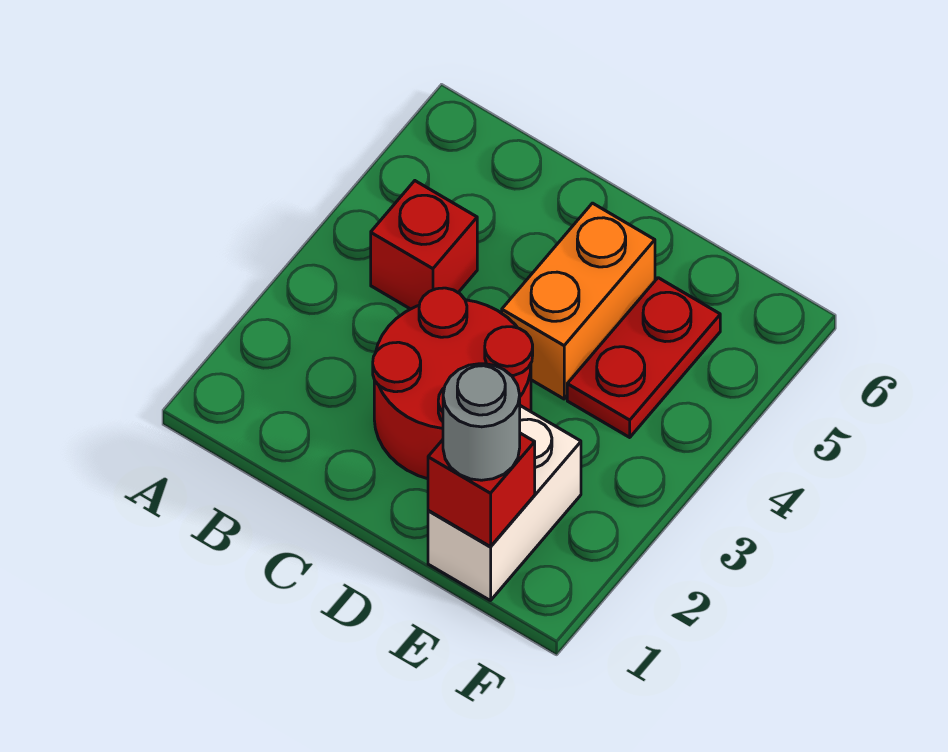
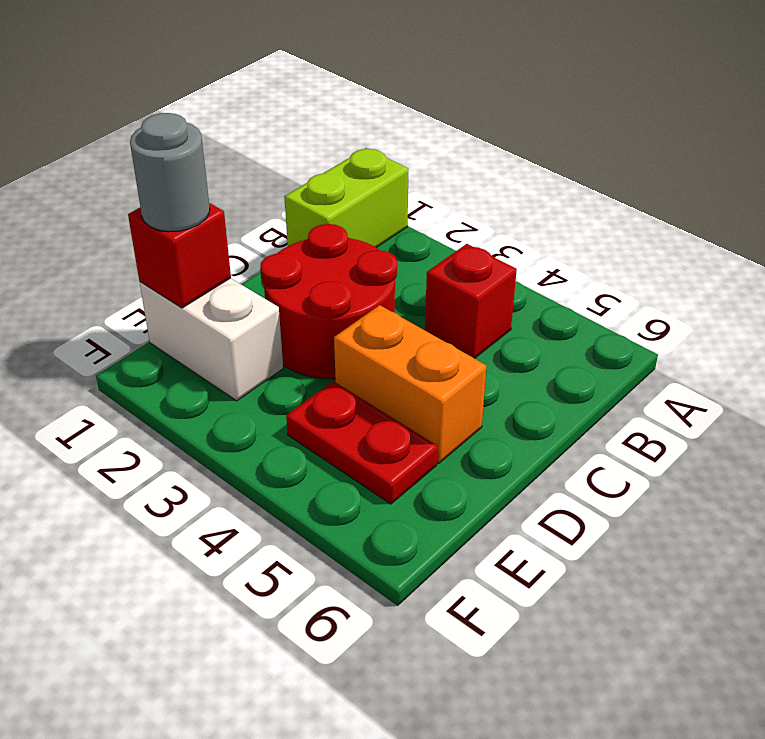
none -> lime brick A1:B1 level 1

